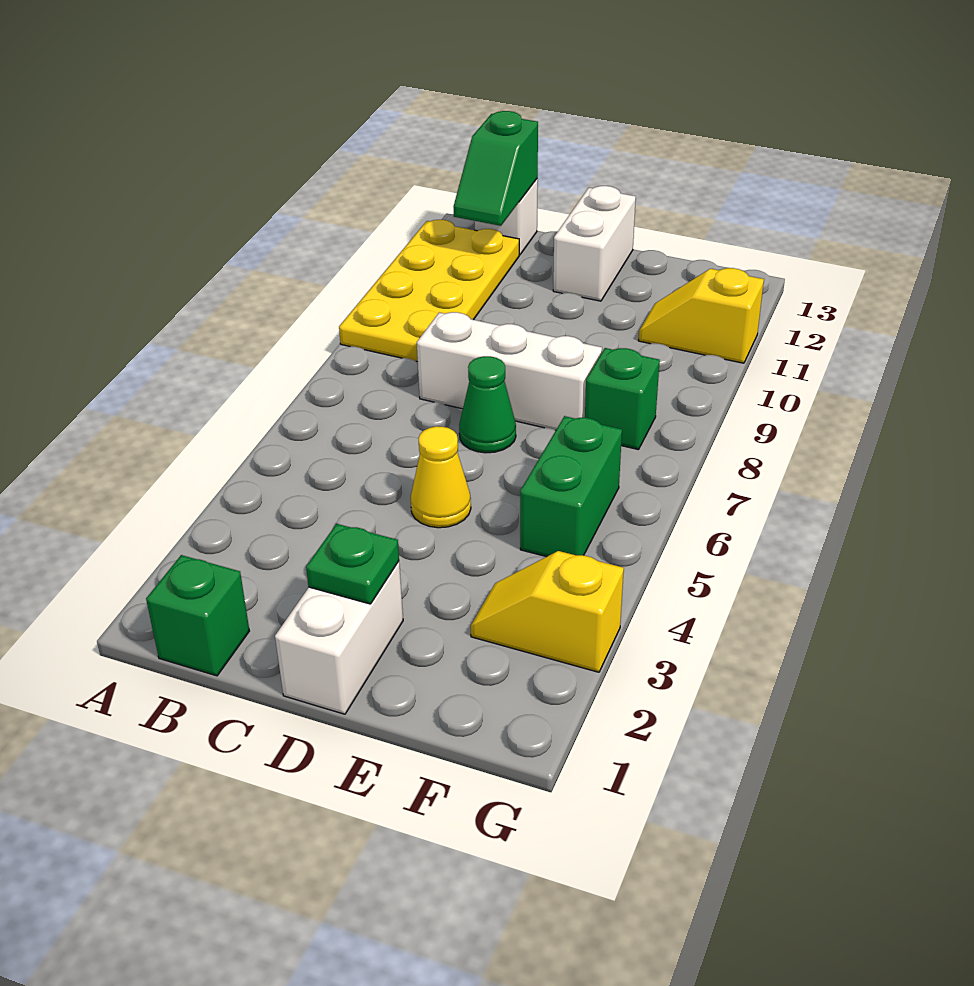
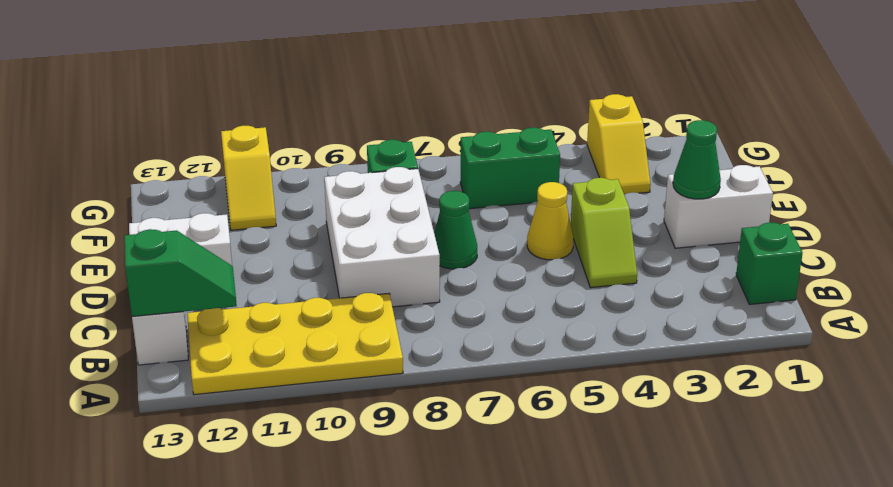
none -> lime slope C4:D4 level 1 top D
white brick C8:E8 level 1 -> white brick C8:E9 level 1
green plate D2 level 2 -> green cone D2 level 2

